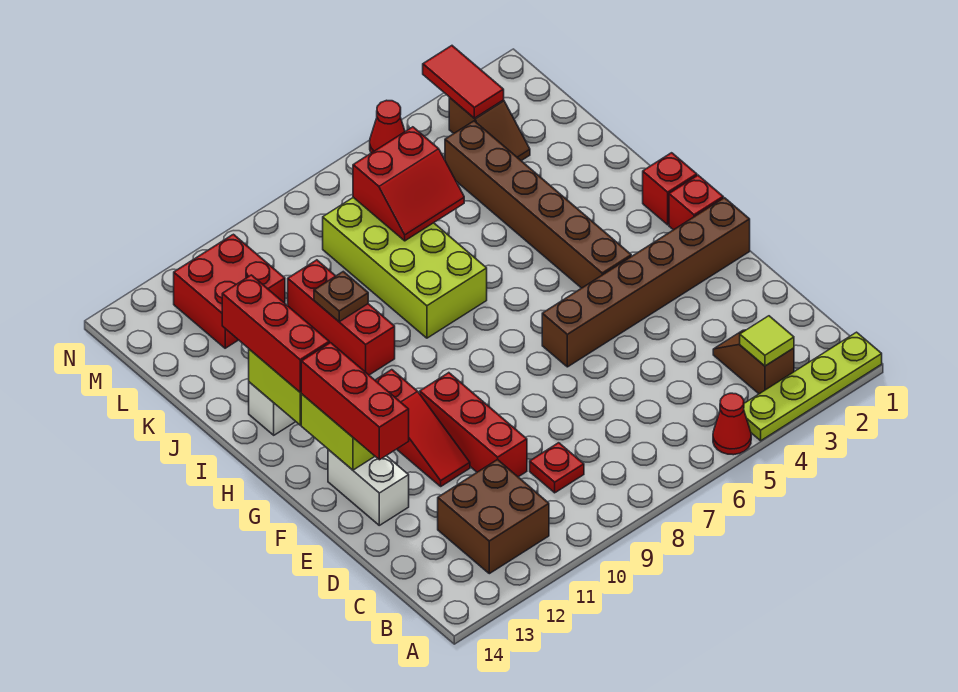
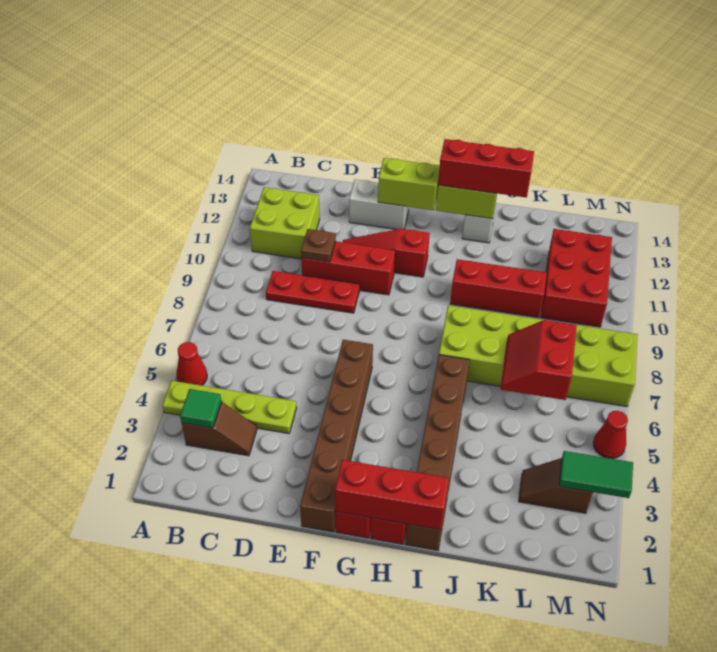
lime plate A1:A4 level 1 -> lime plate A4:D4 level 1
lime tile B3 level 2 -> green tile B3 level 2
brown brick B11:C12 level 1 -> lime brick B11:C12 level 1
red plate C9 level 1 -> red plate C9:E9 level 1
red brick E13:G13 level 3 -> red brick G1:I1 level 2
brown brick G4:L4 level 1 -> brown brick I1:I6 level 1
lime brick I7:L8 level 1 -> lime brick I7:N8 level 1
brown plate J10 level 2 -> brown plate D10 level 2
red brick L11:M12 level 1 -> red brick L10:M12 level 1
red tile M3:N3 level 2 -> green tile M3:N3 level 2

